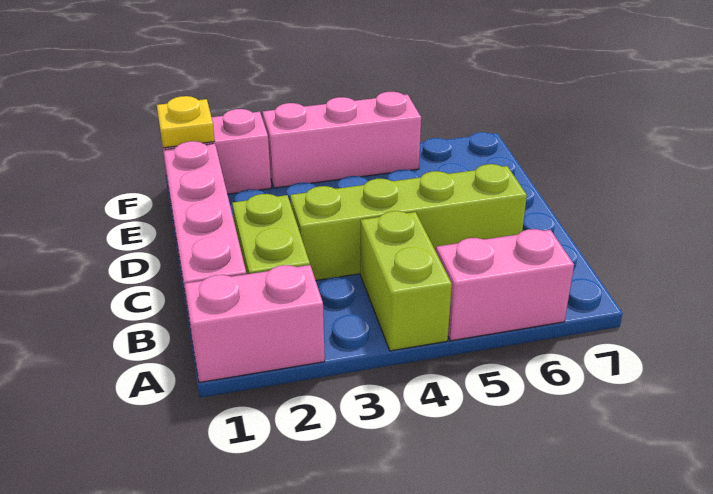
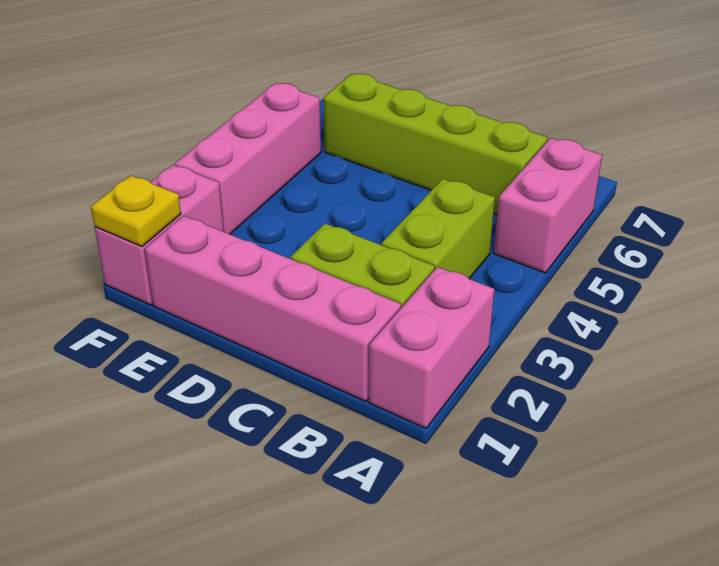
lime brick A4:B4 level 1 -> lime brick B3:B4 level 1
lime brick C3:C6 level 1 -> lime brick B6:E6 level 1

